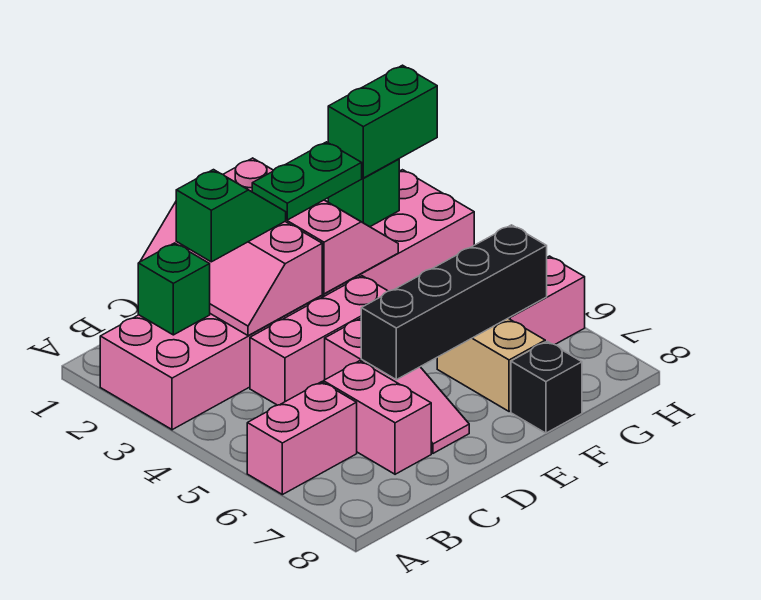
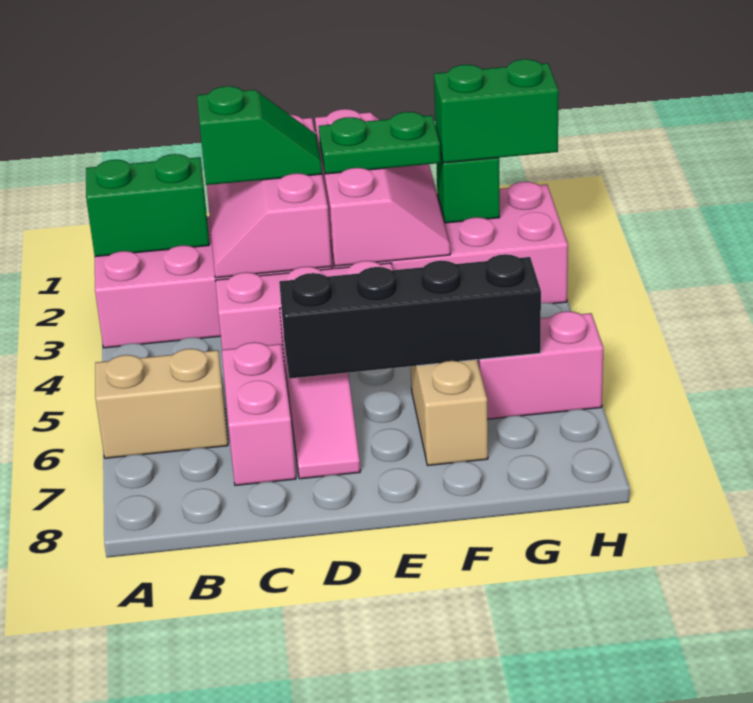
pink brick A6:B6 level 1 -> tan brick A6:B6 level 1
green brick B2 level 2 -> green brick A2:B2 level 2
black brick F8 level 1 -> none

